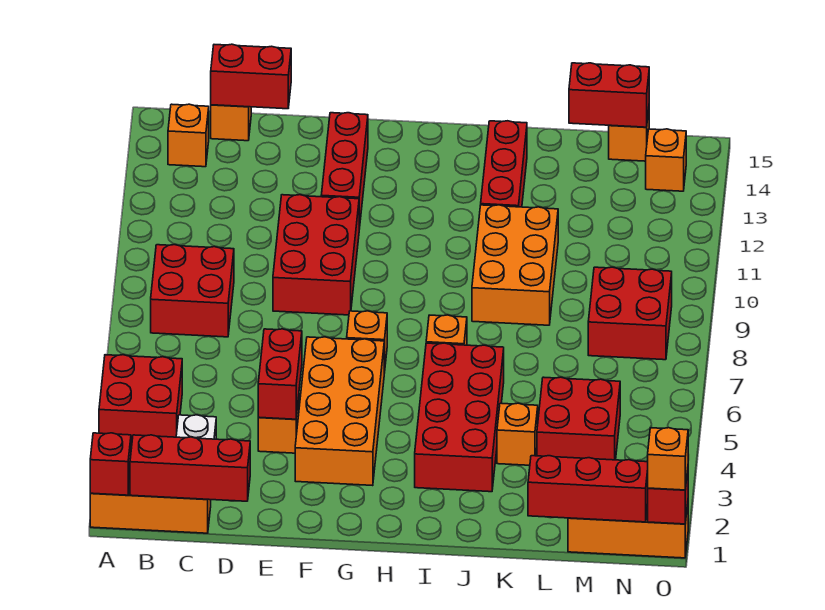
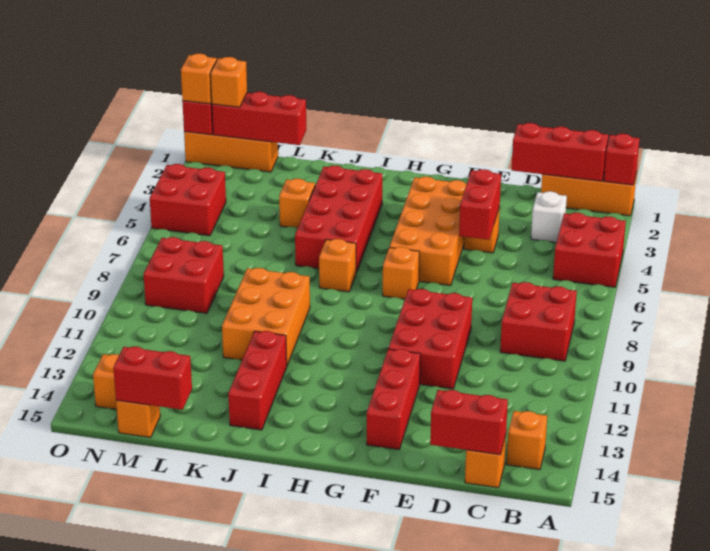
red brick L4:M5 level 1 -> red brick N4:O5 level 1
none -> orange brick N1 level 3

